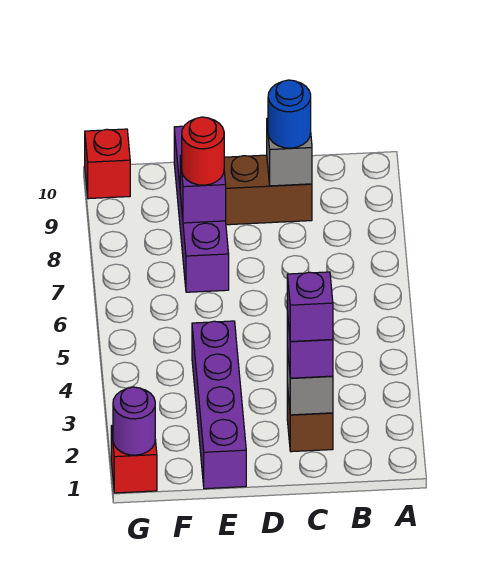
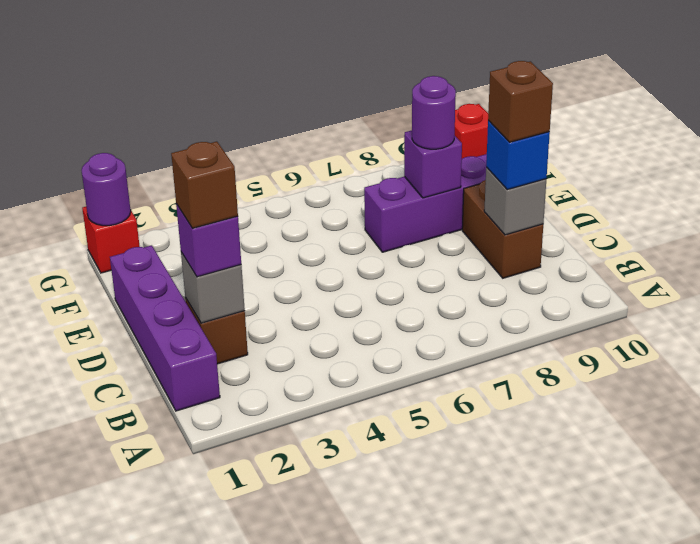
purple brick C2 level 4 -> brown brick C2 level 4
blue round brick C9 level 3 -> blue brick C9 level 3
none -> brown brick C9 level 4
purple brick E1:E4 level 1 -> purple brick B1:E1 level 1
red round brick E8 level 3 -> purple round brick E8 level 3

